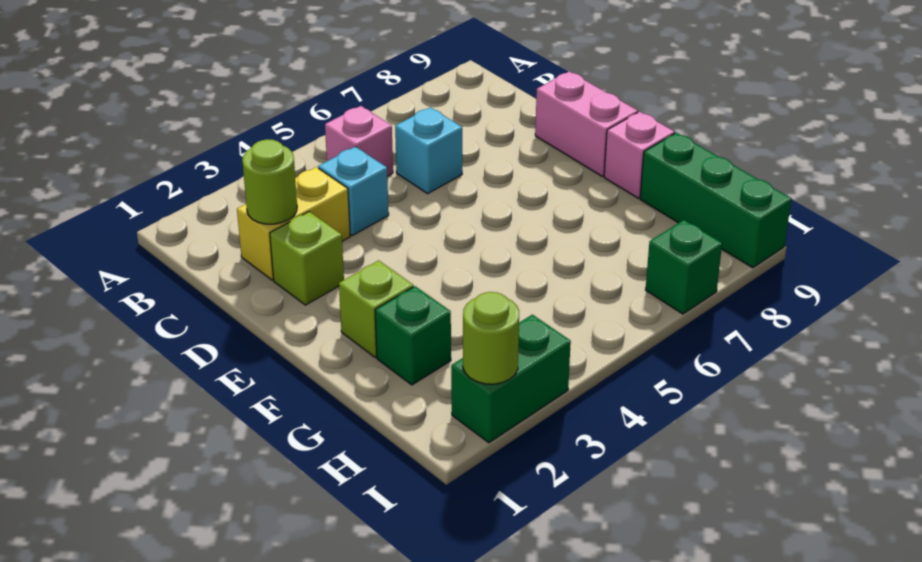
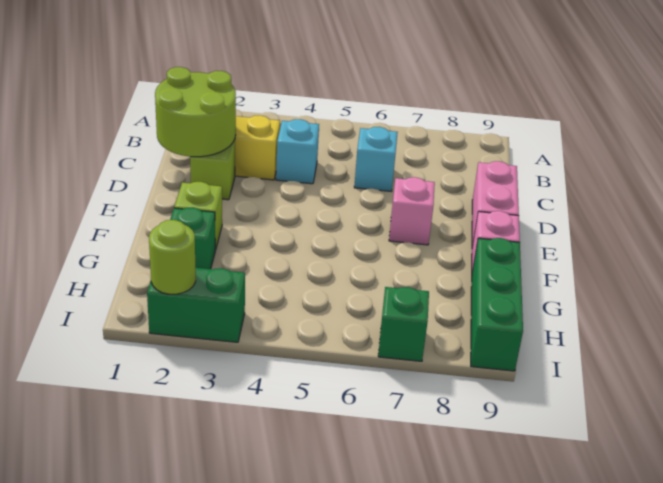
pink brick B5 level 1 -> pink brick E7 level 1
lime round brick C2 level 2 -> lime round brick C1:D2 level 2

